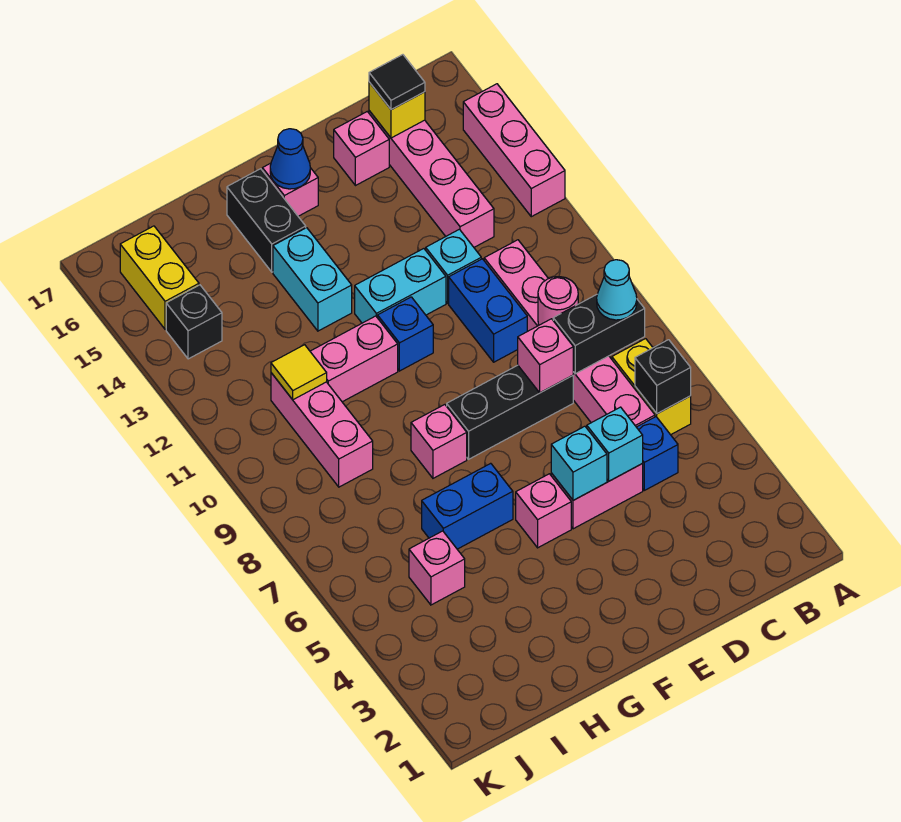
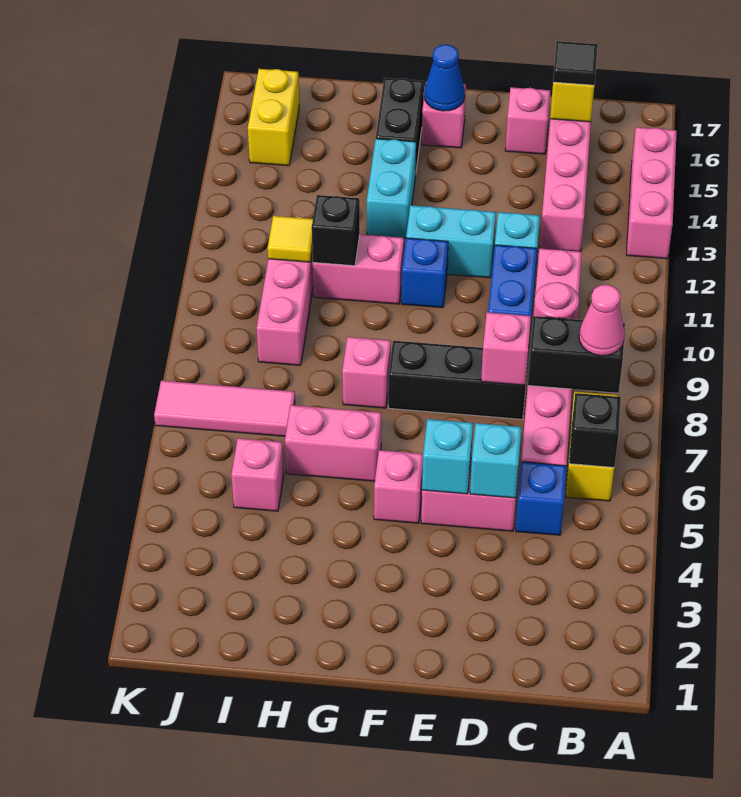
cyan cone B8 level 3 -> pink cone B8 level 3
blue brick G6:H6 level 1 -> pink brick G6:H6 level 1
none -> pink tile I7:K7 level 1
black brick J14 level 1 -> black brick H11 level 2

